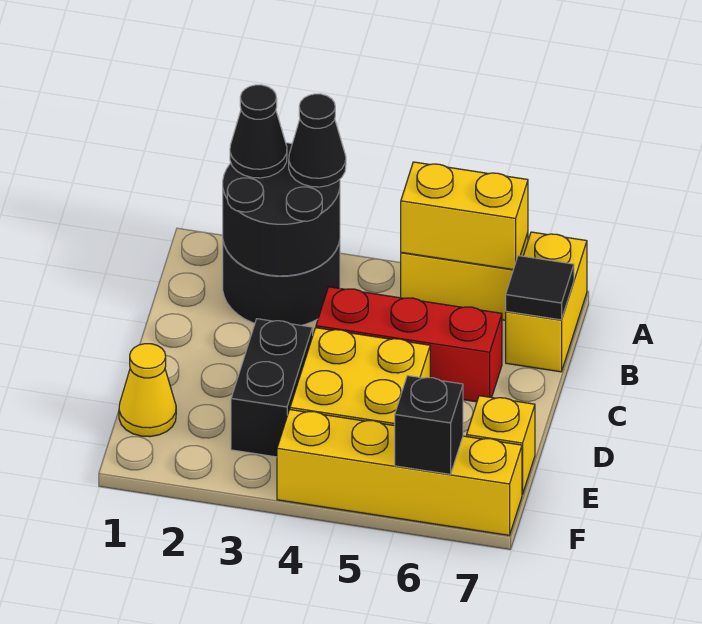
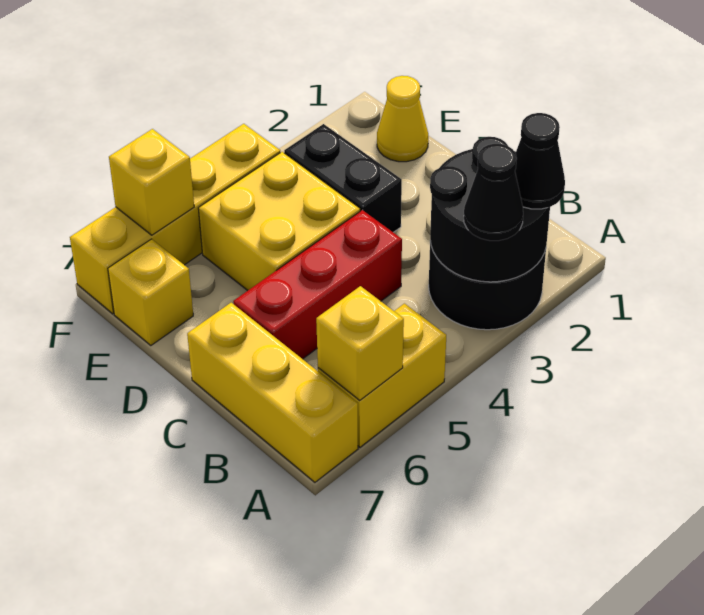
yellow brick A5:A6 level 2 -> yellow brick A6 level 2
yellow brick A7:B7 level 1 -> yellow brick A7:C7 level 1
black tile B7 level 2 -> none
black brick F6 level 2 -> yellow brick F6 level 2

